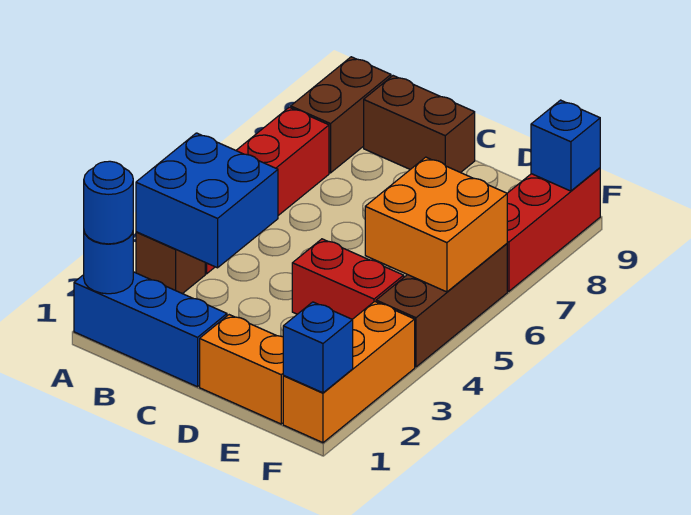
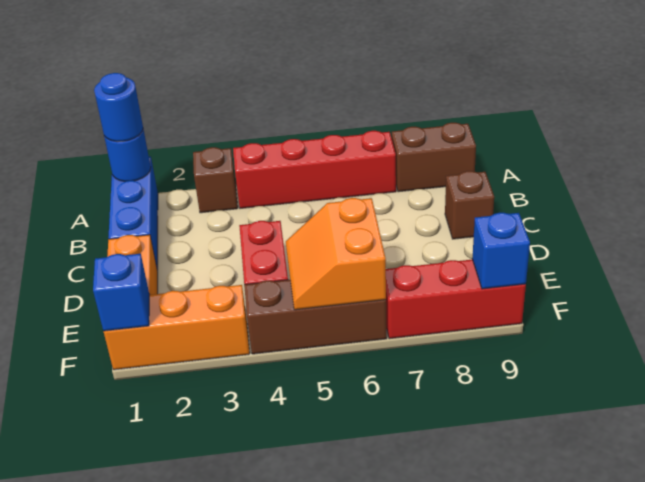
blue brick A3:B4 level 2 -> none
brown brick B9:C9 level 1 -> brown brick C9 level 1
orange brick E5:F6 level 2 -> orange slope E5:F6 level 2 top 6

